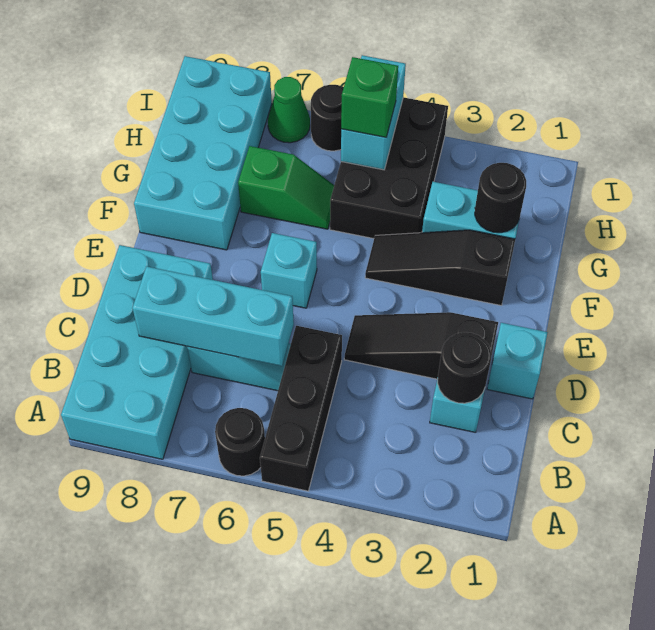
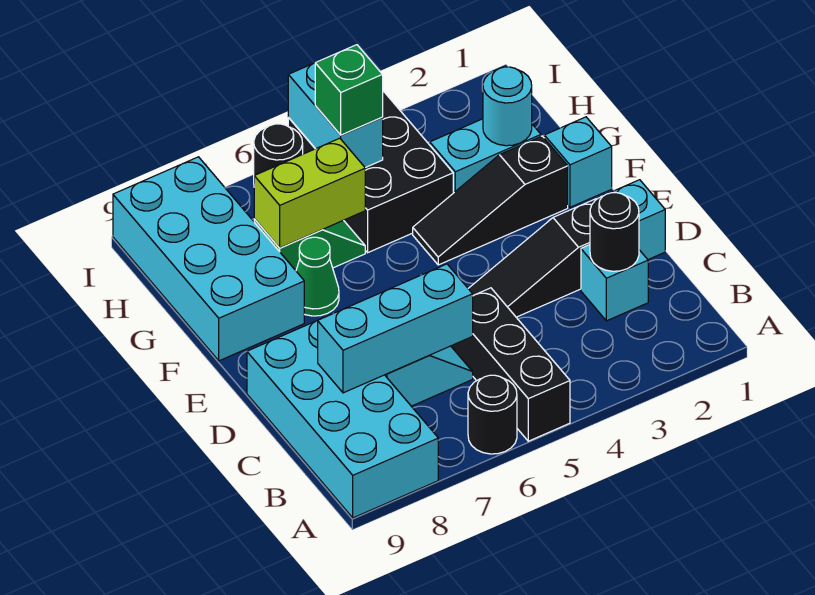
cyan brick E6 level 1 -> cyan brick F1 level 1
black round brick G2 level 2 -> cyan round brick G2 level 2
none -> lime brick G6:G7 level 2
green cone I7 level 1 -> green cone F7 level 1

